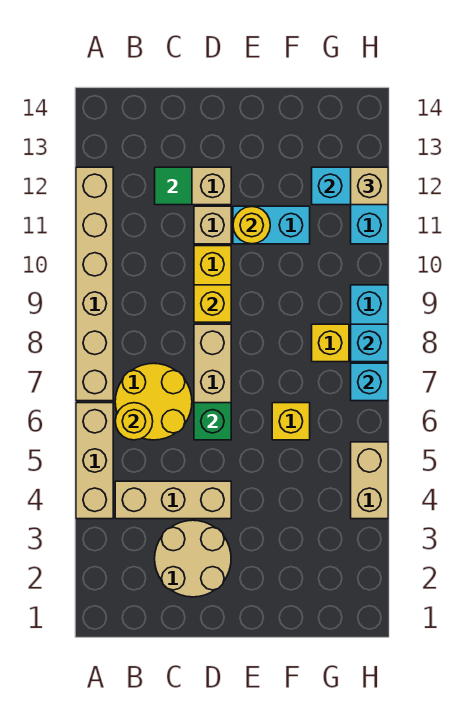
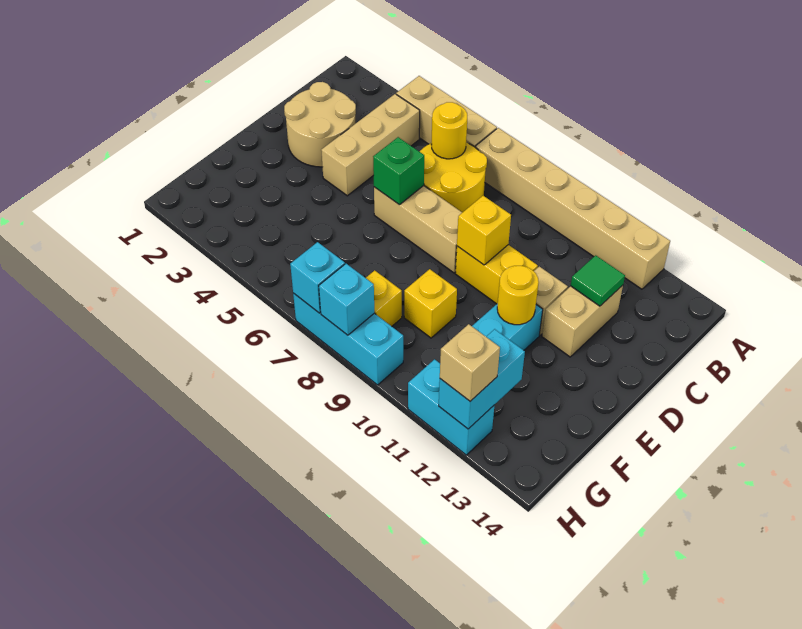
yellow brick F6 level 1 -> yellow brick F9 level 1
tan brick H4:H5 level 1 -> none

